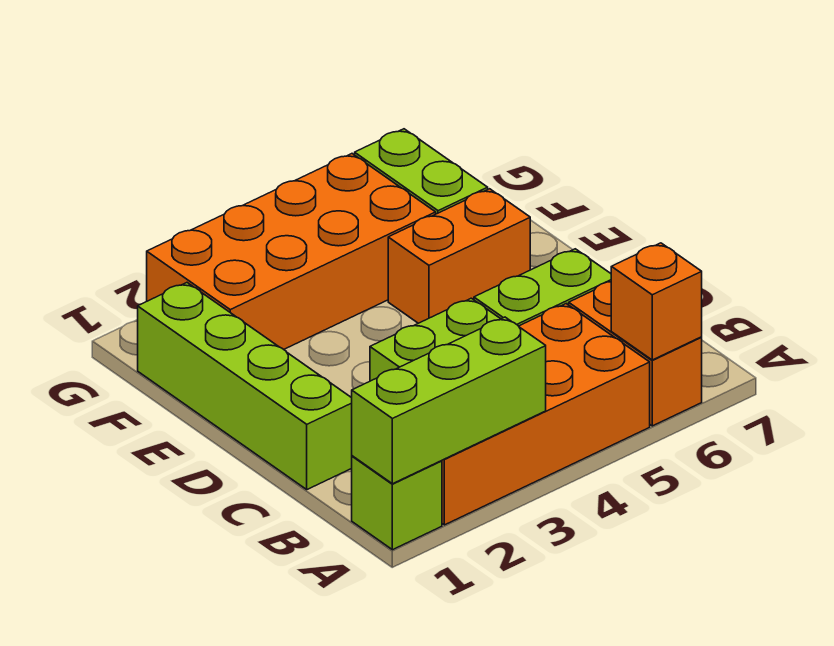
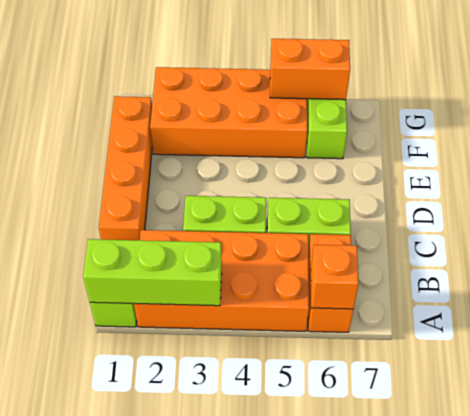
lime brick C1:F1 level 1 -> orange brick C1:F1 level 1
orange brick E5:E6 level 1 -> orange brick G5:G6 level 2

